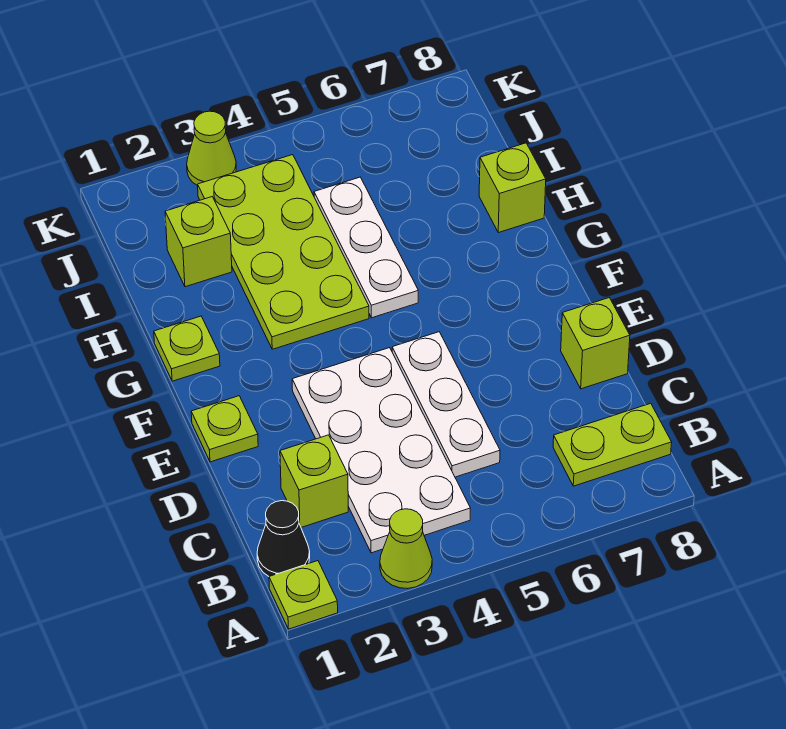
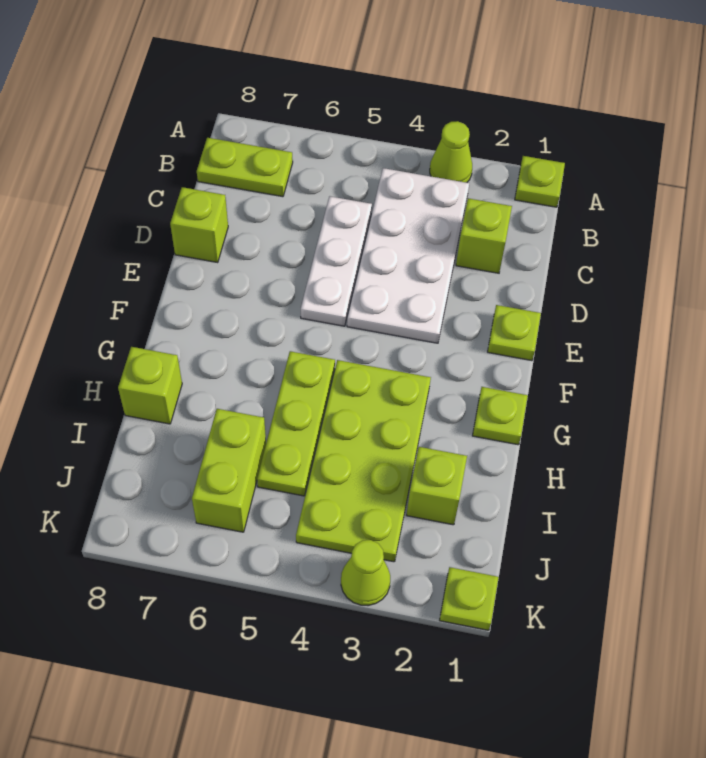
black cone B1 level 1 -> none
white plate G5:I5 level 1 -> lime plate G5:I5 level 1
none -> lime brick I6:J6 level 1
none -> lime plate K1 level 1

